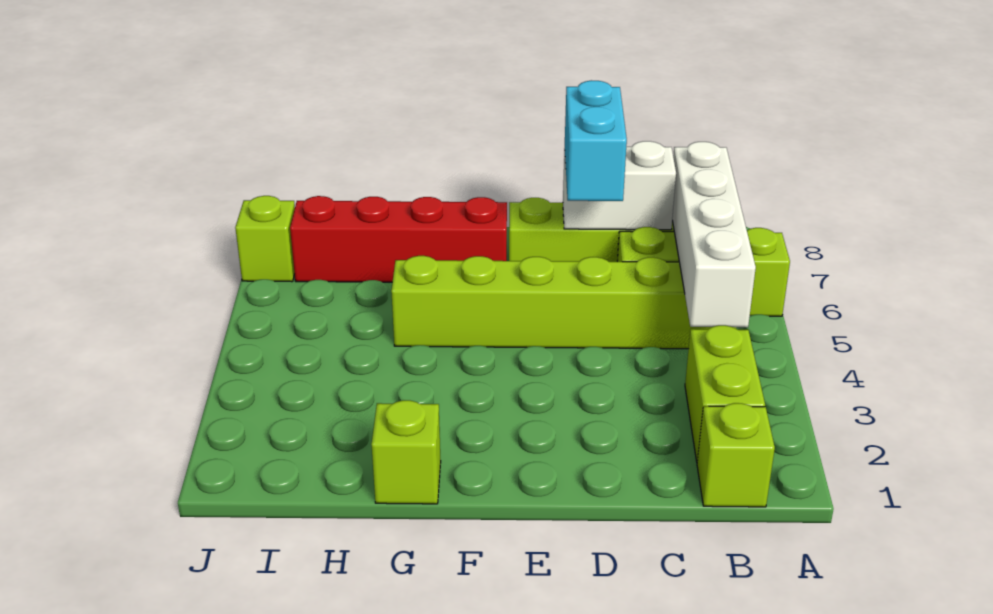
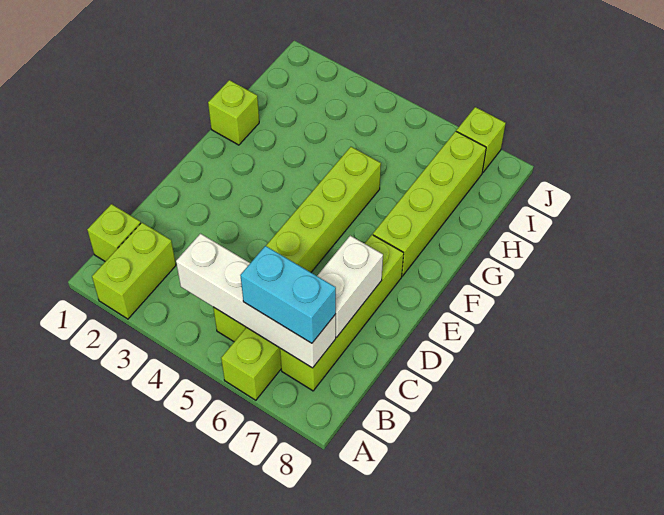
lime brick B2:B3 level 1 -> lime brick A2:B2 level 1
cyan brick D6:D7 level 3 -> cyan brick B6:B7 level 3
red brick F7:I7 level 1 -> lime brick F7:I7 level 1

